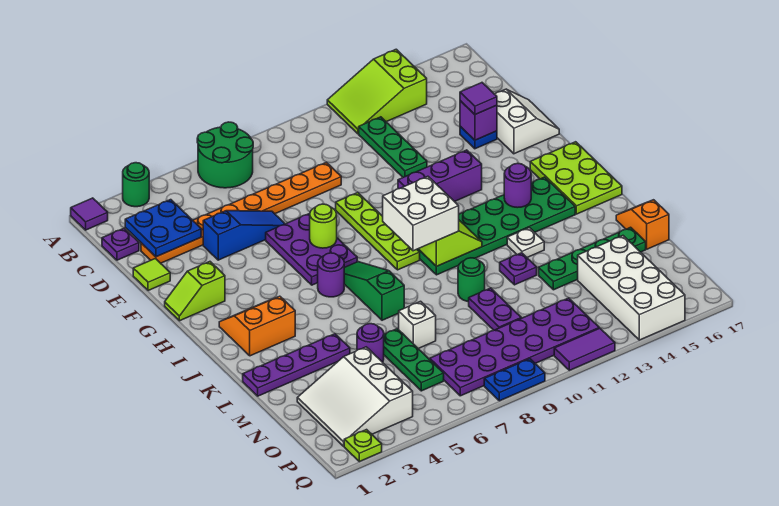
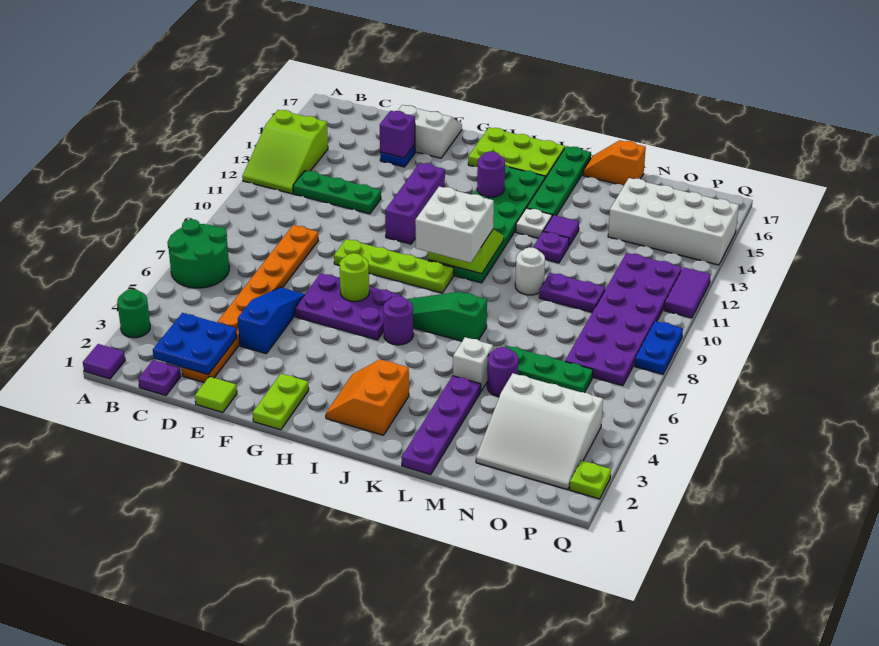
purple tile E15 level 3 -> purple tile L13 level 1
lime slope G1:G2 level 1 top 2 -> lime plate G1:G2 level 1
green round brick L10 level 1 -> white round brick L10 level 1
white brick M7 level 1 -> white brick L5 level 1
green plate M13:M16 level 1 -> green plate K14:K17 level 1

